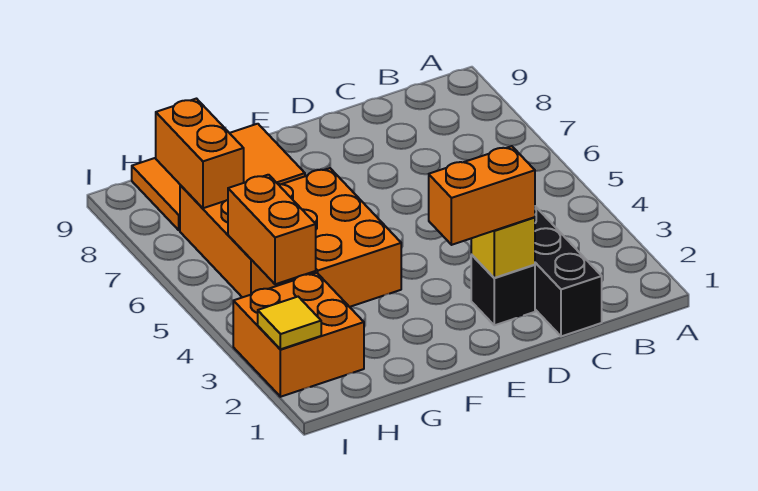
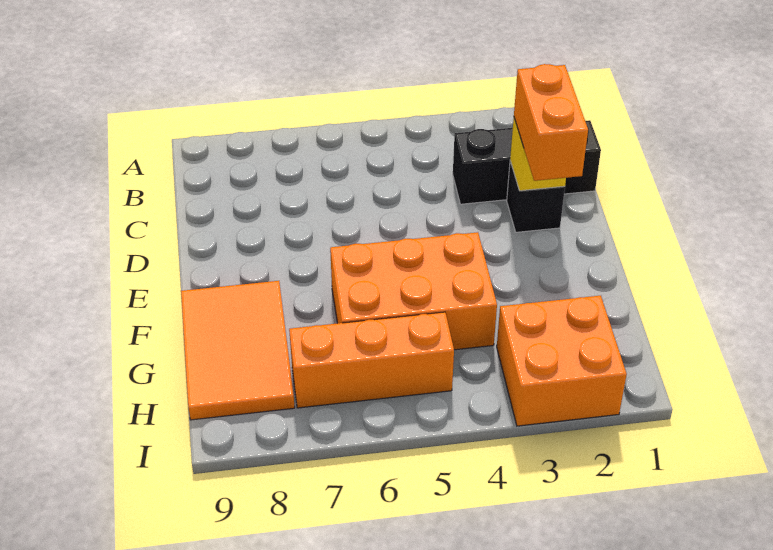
orange brick H4:H5 level 2 -> none
orange brick H7:H8 level 2 -> none
yellow tile I2 level 2 -> none

